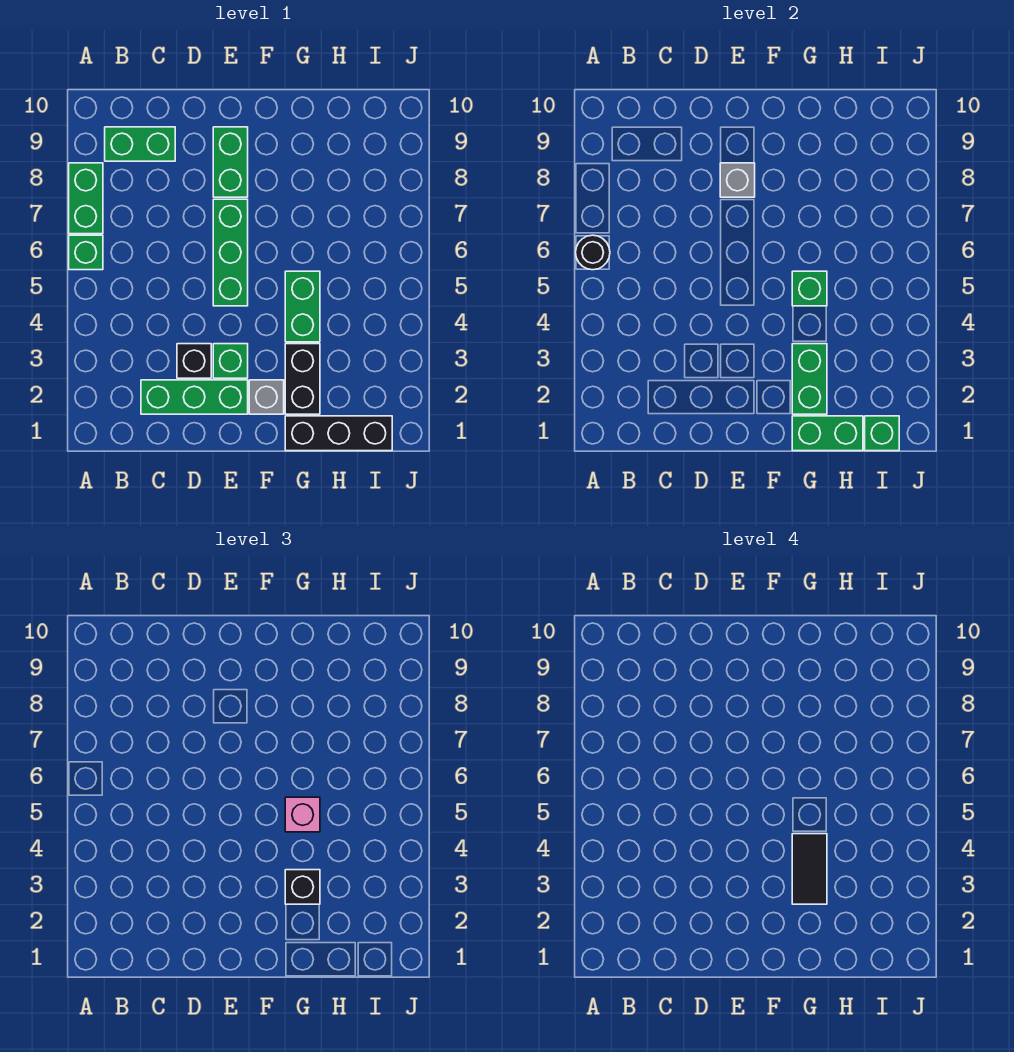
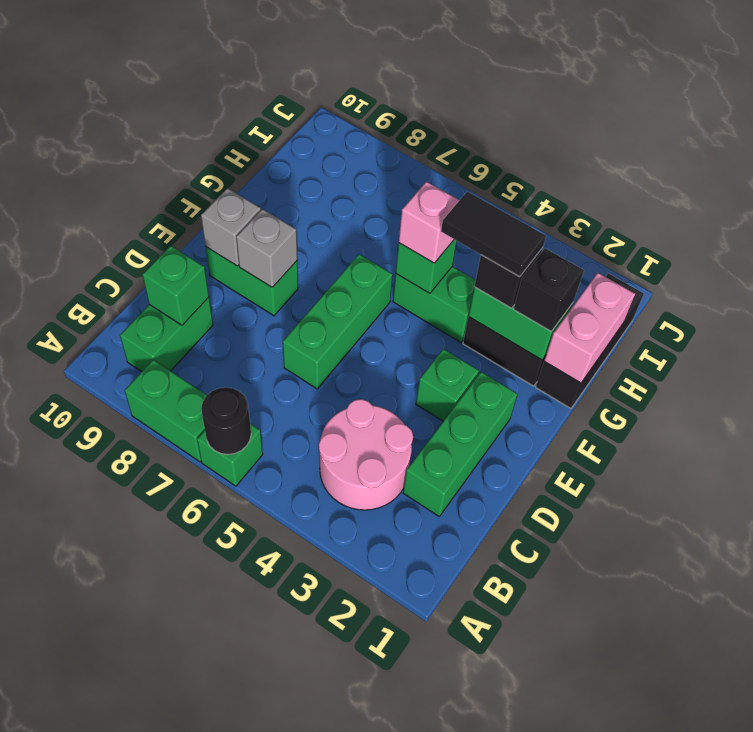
none -> pink round brick B3:C4 level 1
black brick D3 level 1 -> black brick G2 level 3
green brick E5:E7 level 1 -> green brick D6:F6 level 1
grey brick F2 level 1 -> grey brick E9 level 2
green brick G1:H1 level 2 -> pink brick G1:H1 level 2
green brick I1 level 2 -> green brick C9 level 2

